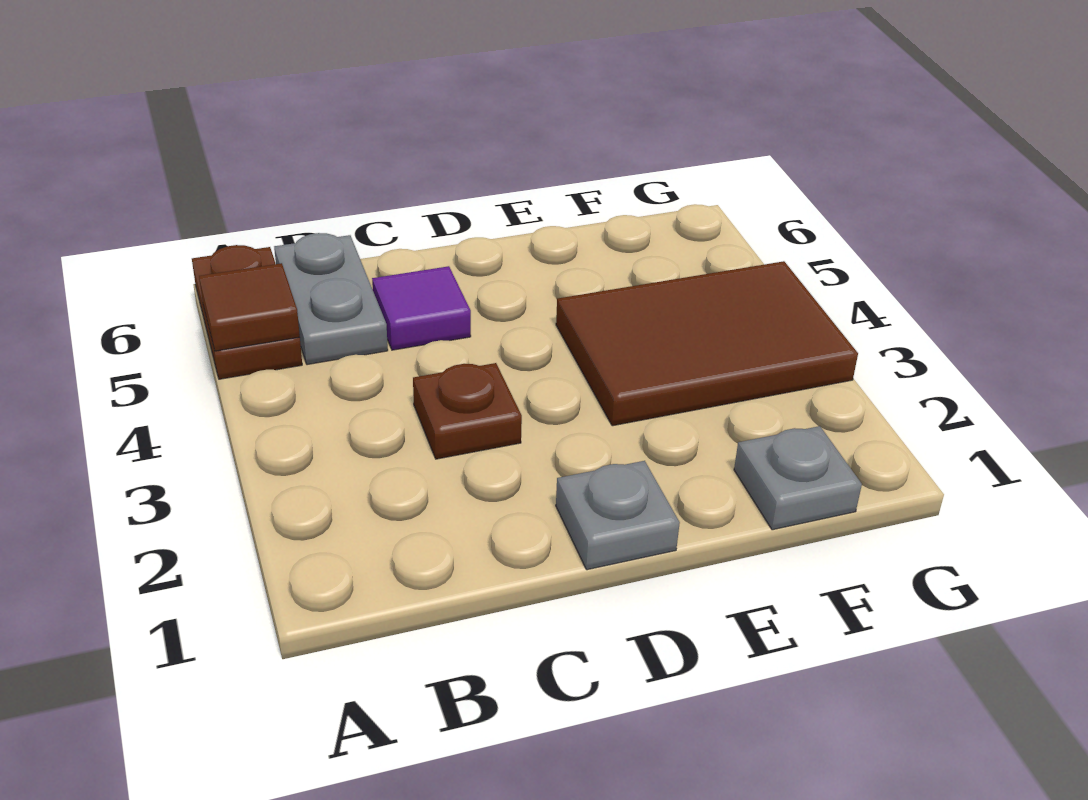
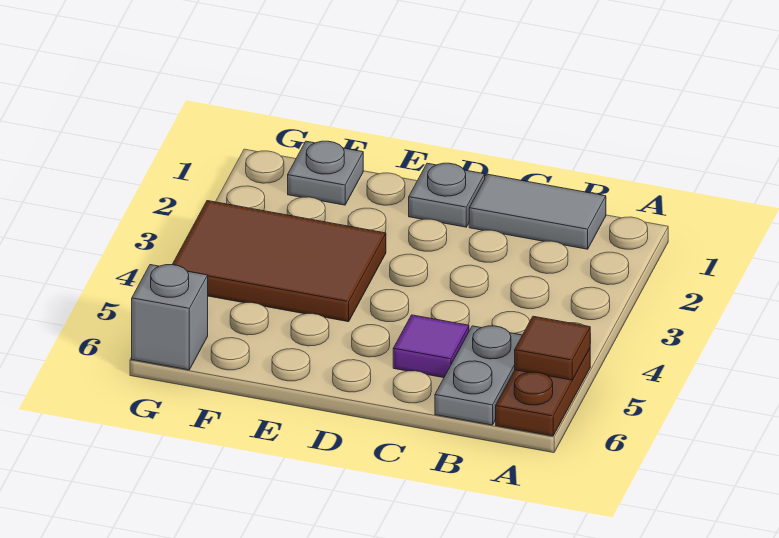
none -> grey tile B1:C1 level 1
brown plate C3 level 1 -> none
none -> grey brick G6 level 1

